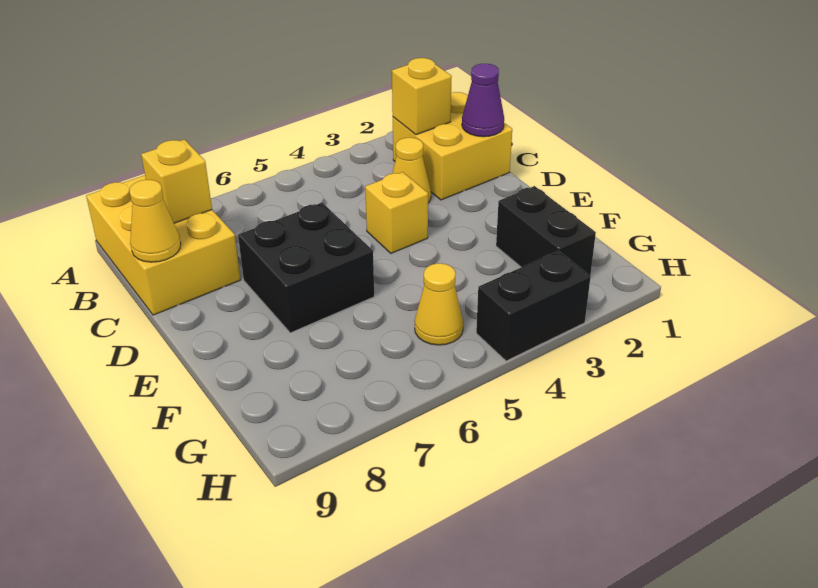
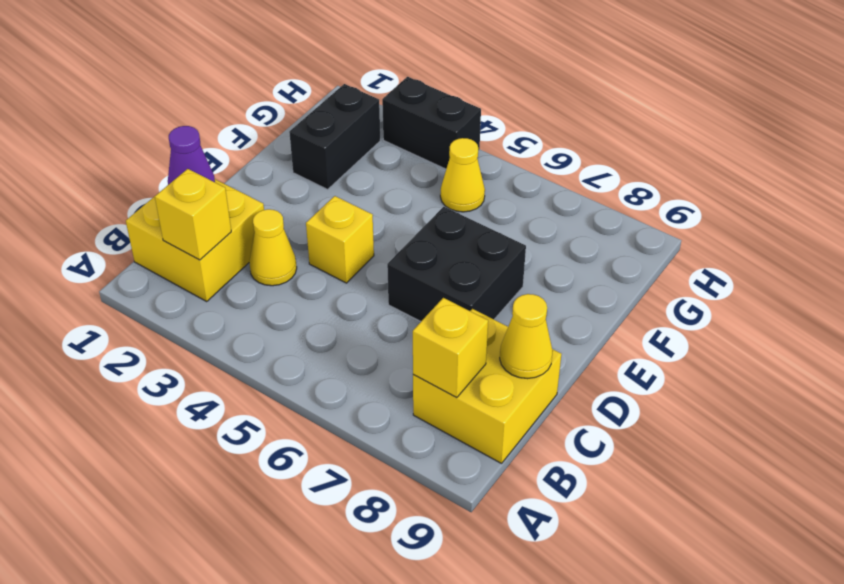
yellow brick A8:C9 level 1 -> yellow brick B8:C9 level 1

